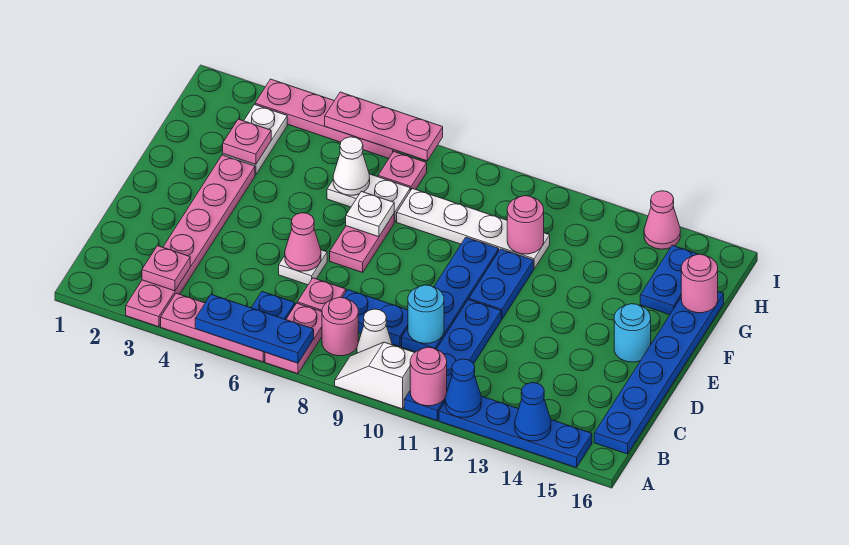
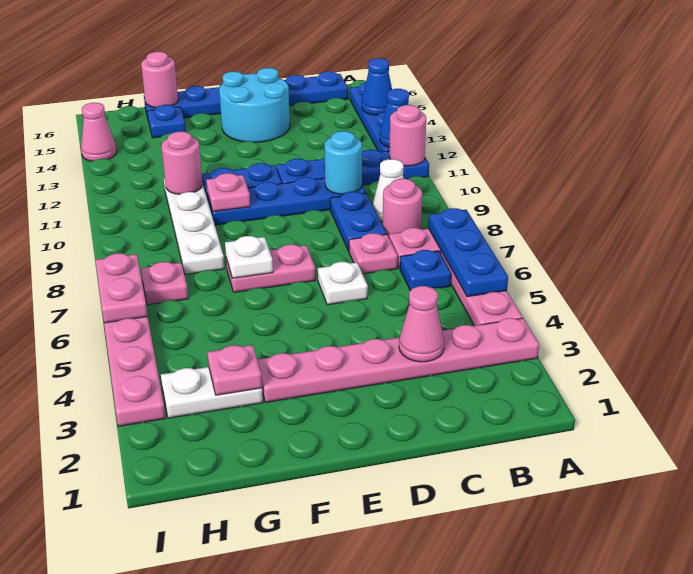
white slope A9:A10 level 1 top 10 -> none
pink plate B3 level 2 -> pink plate F10 level 2
pink cone D6 level 2 -> pink cone C3 level 2
cyan round brick E15 level 1 -> cyan round brick D14:E15 level 1
white plate G6:G7 level 1 -> none
white cone G6 level 2 -> none
blue plate G15:H15 level 1 -> blue plate G15 level 1
pink plate I5:I7 level 2 -> pink plate I6:I7 level 2

